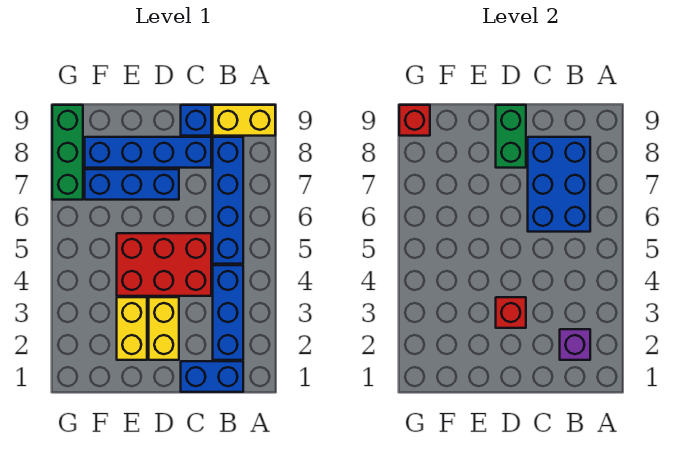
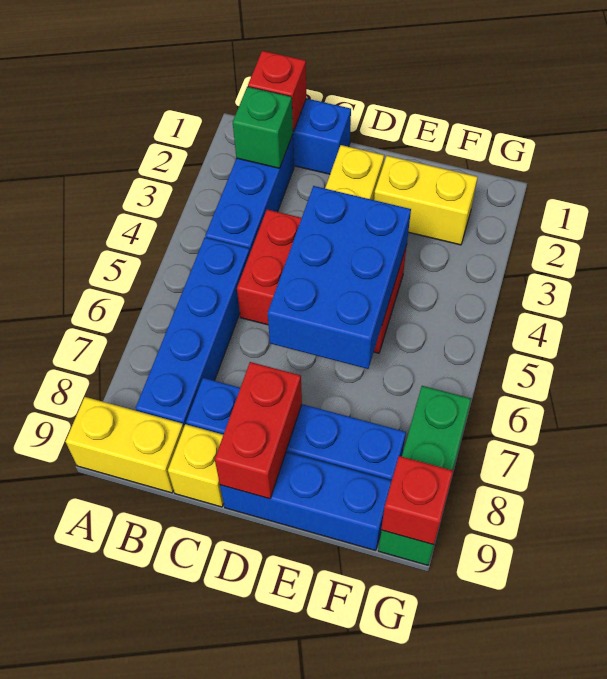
purple brick B2 level 2 -> green brick B2 level 2
blue brick B6:C8 level 2 -> blue brick D4:E6 level 2
blue brick C9 level 1 -> yellow brick C9 level 1
red brick D3 level 2 -> red brick B1 level 2
blue brick D7:F7 level 1 -> blue brick D9:F9 level 1
green brick D8:D9 level 2 -> red brick D8:D9 level 2
yellow brick E2:E3 level 1 -> yellow brick E2:F2 level 1

